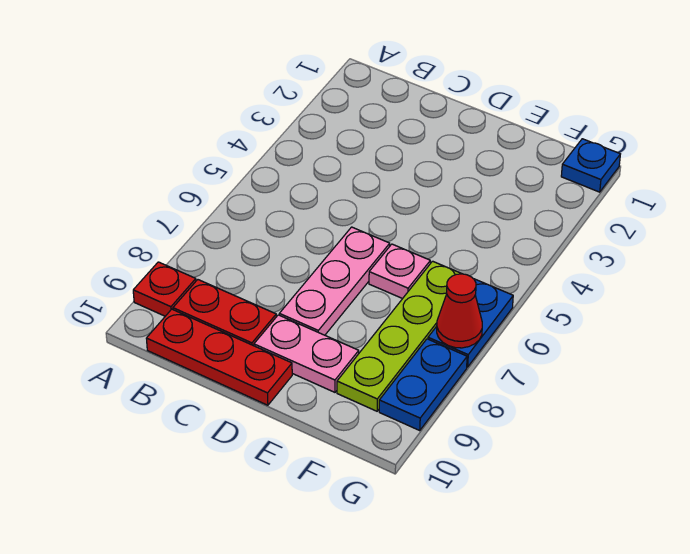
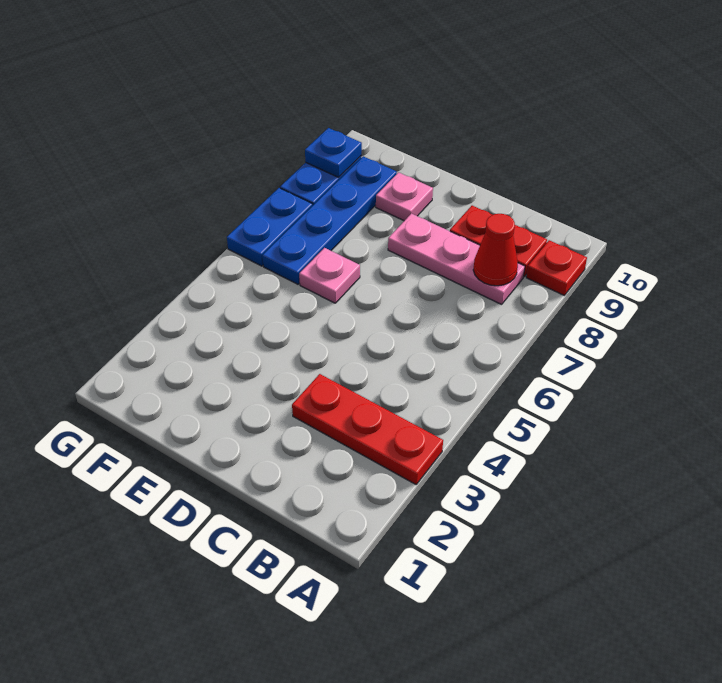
red plate B10:D10 level 1 -> red plate A3:C3 level 1
pink plate D6:D8 level 1 -> pink plate B8:D8 level 1
pink plate D9:E9 level 1 -> pink plate E9 level 1
lime plate F6:F9 level 1 -> blue plate F6:F9 level 1
blue plate G1 level 1 -> blue plate G9 level 2
red cone G7 level 2 -> red cone B8 level 2

